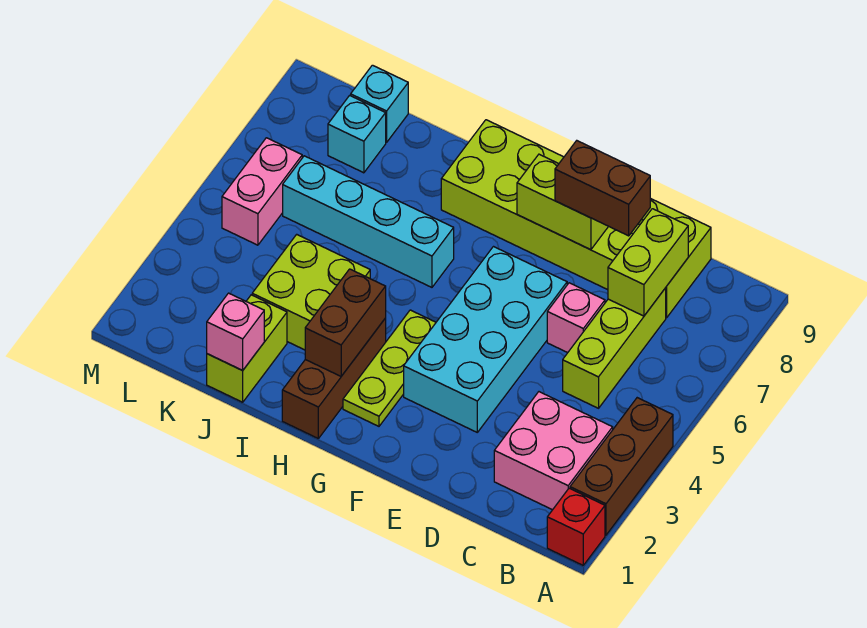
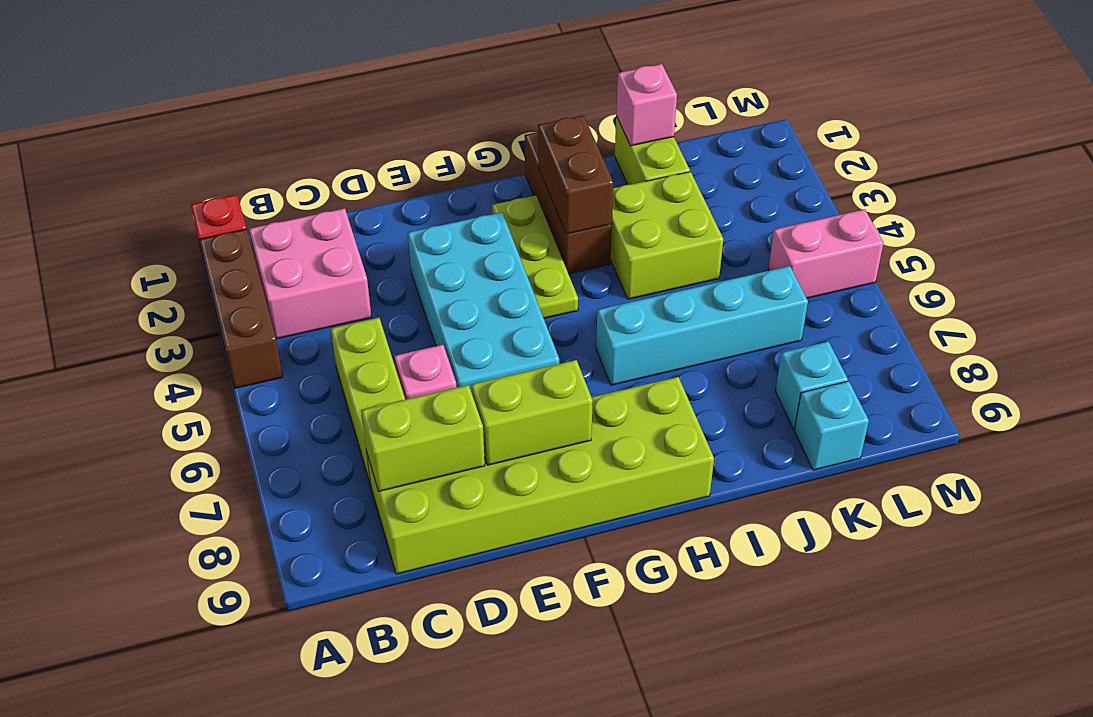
lime brick C7:C8 level 2 -> lime brick C8:D8 level 2
brown brick D8:E8 level 3 -> none
pink brick L5:L6 level 1 -> pink brick L5:M5 level 1

